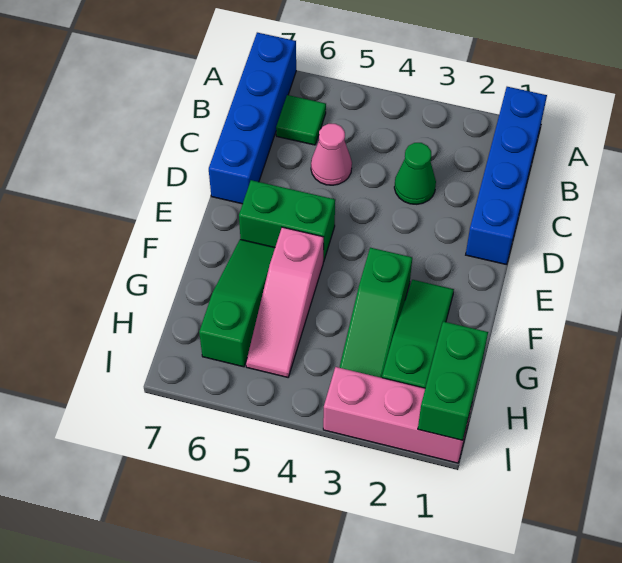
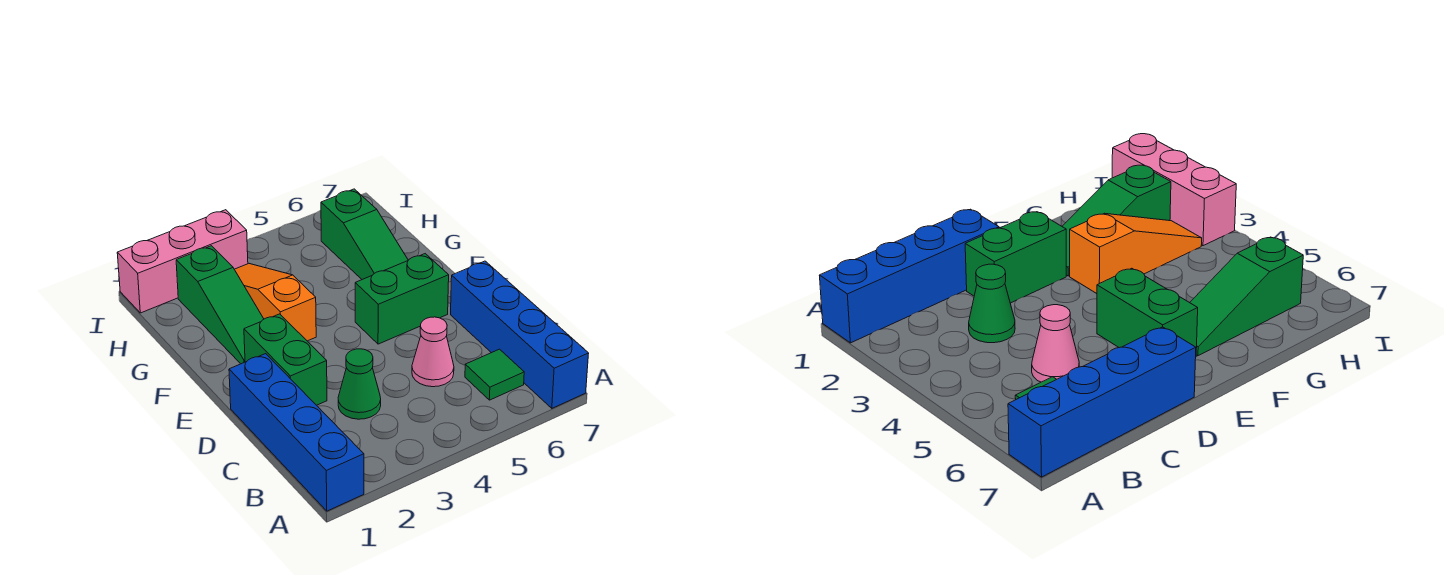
green slope F3:H3 level 1 top F -> orange slope F3:H3 level 1 top F
pink slope F5:H5 level 1 top F -> none
green brick H1:I1 level 2 -> green brick D2:E2 level 1

